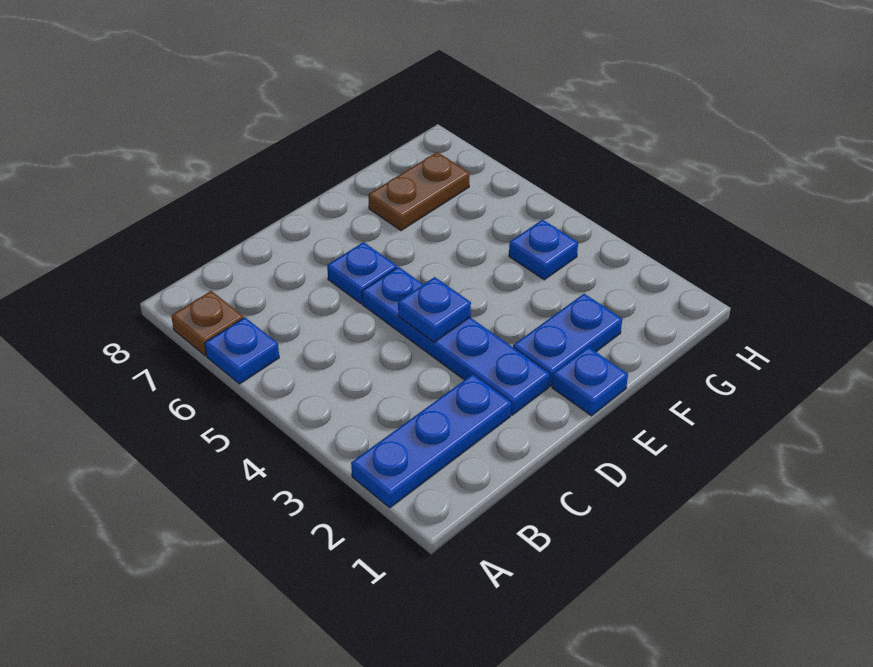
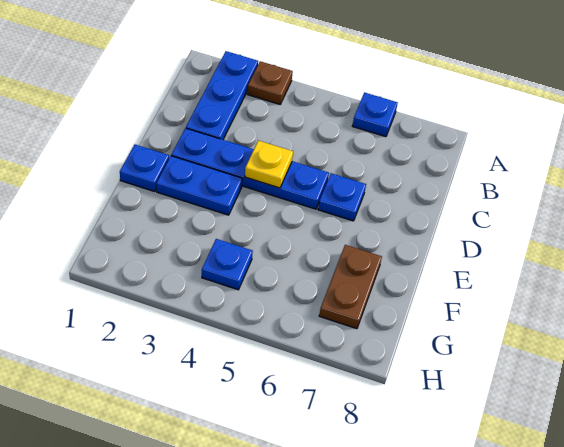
brown plate A7 level 1 -> brown plate A3 level 1
blue plate D4 level 2 -> yellow plate D4 level 2
blue plate E2:F2 level 1 -> blue plate E2:E3 level 1

